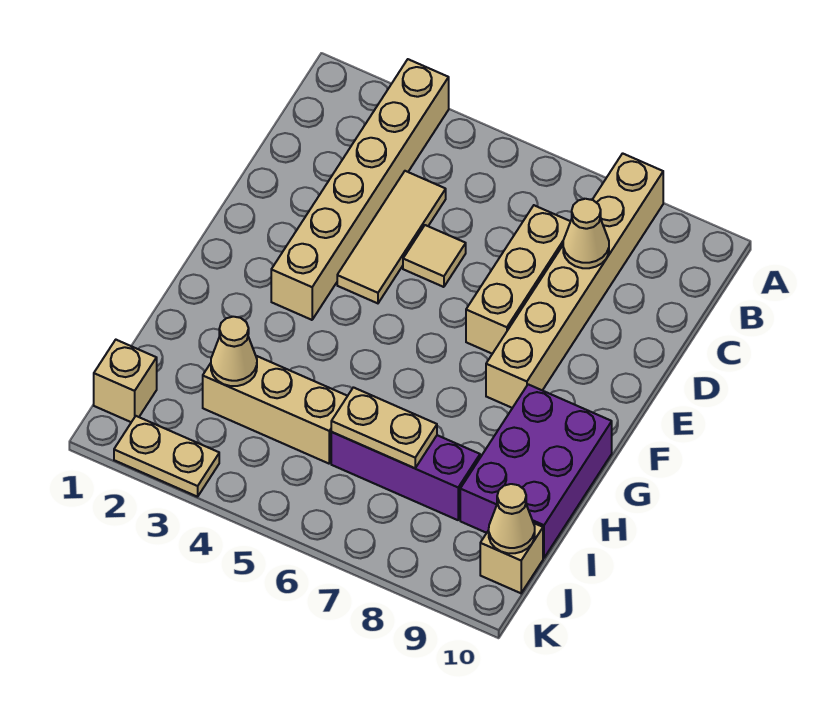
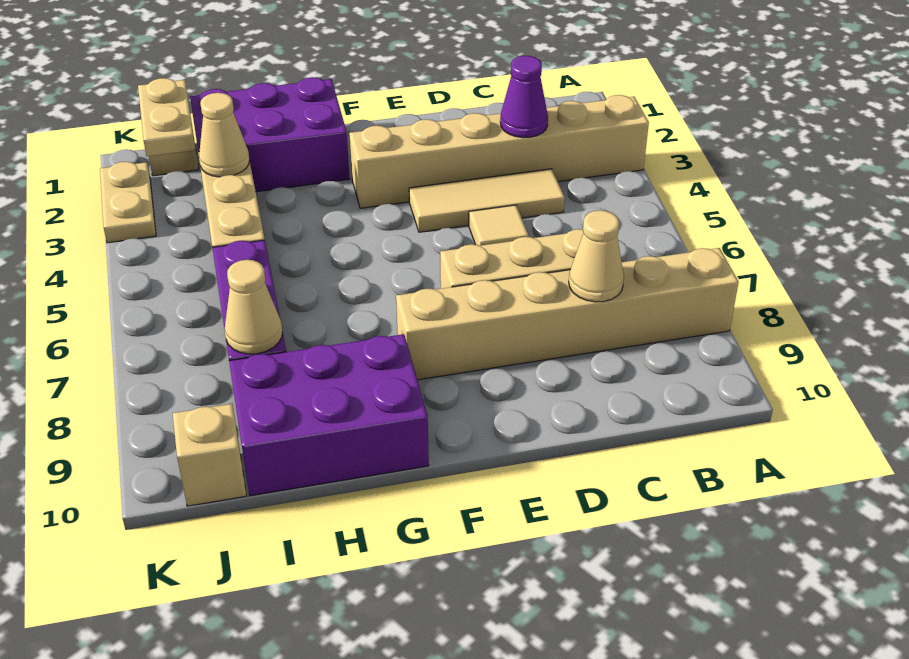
none -> purple cone C3 level 2
none -> purple brick G1:I2 level 1
tan plate I6:I7 level 2 -> tan plate J1:J2 level 2
tan cone J10 level 2 -> tan cone I8 level 2

